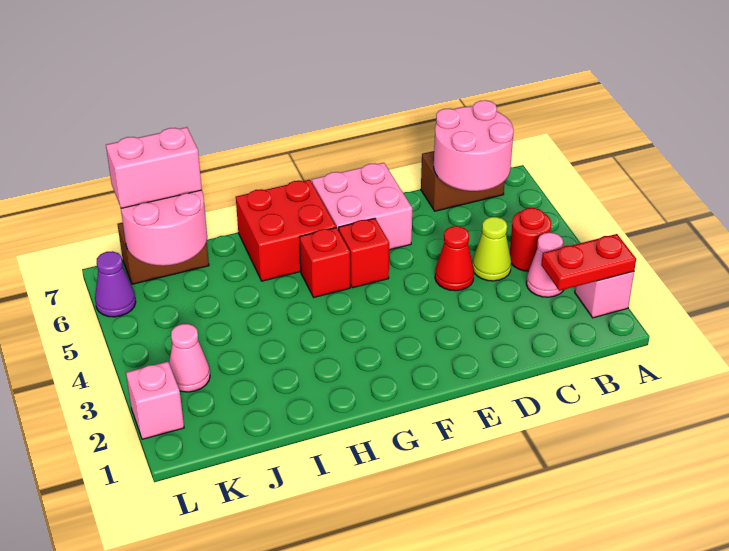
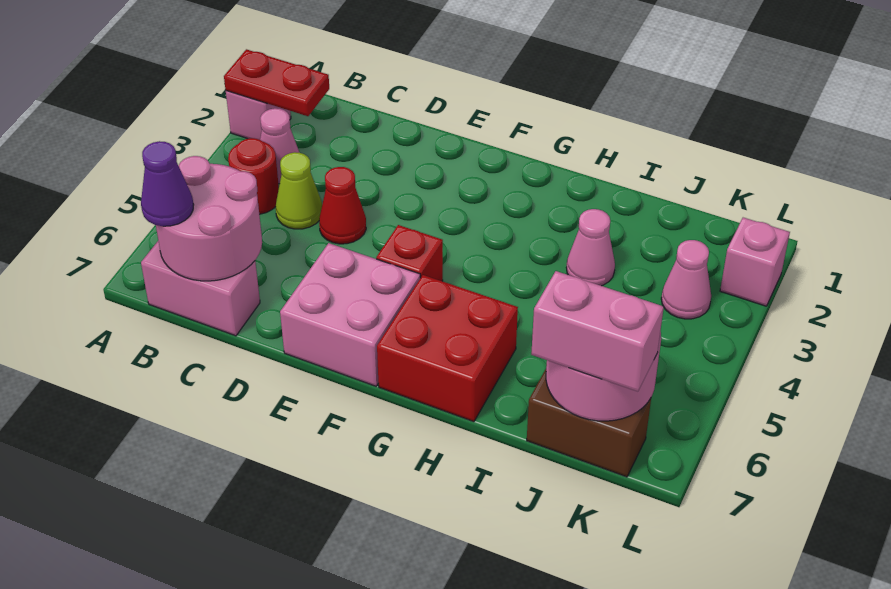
brown brick B7:C7 level 1 -> pink brick B7:C7 level 1
red brick G5 level 1 -> none
none -> pink cone I3 level 1
purple cone L6 level 1 -> purple cone B7 level 3

